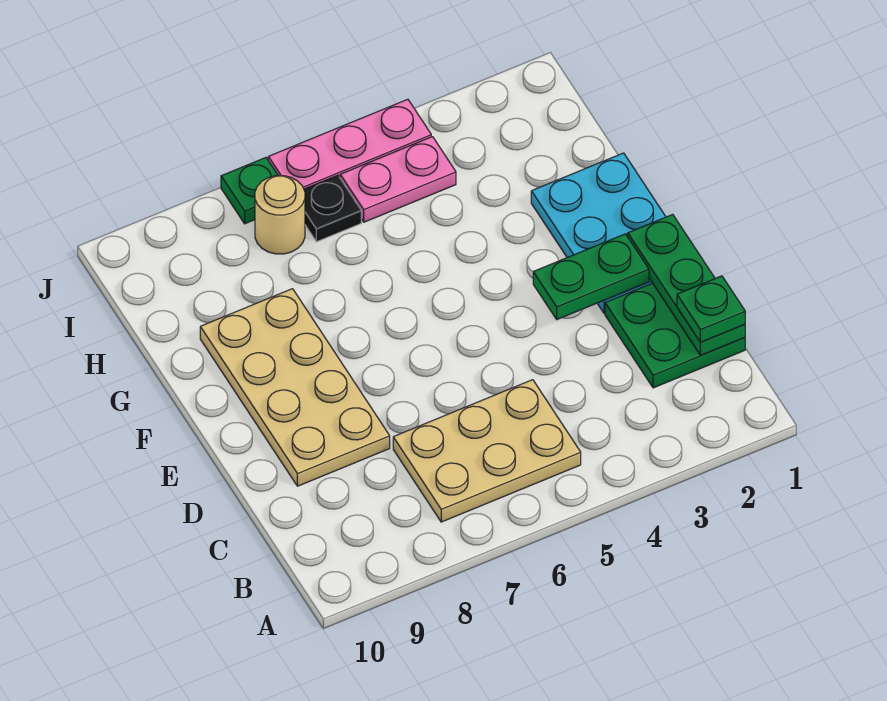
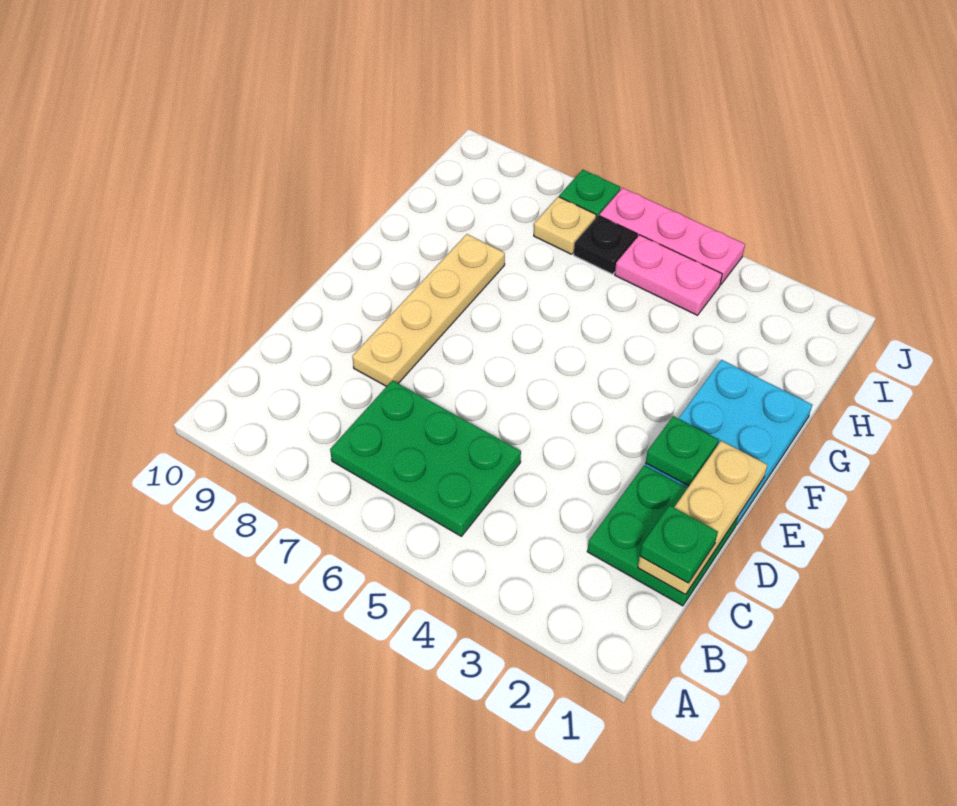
tan plate B5:C7 level 1 -> green plate B5:C7 level 1
green plate C1:E1 level 2 -> tan plate C1:E1 level 2
tan plate D8:G9 level 1 -> tan plate D8:G8 level 1
green plate E2:E3 level 2 -> green plate E2 level 2
tan round brick I7 level 1 -> tan plate I7 level 1

